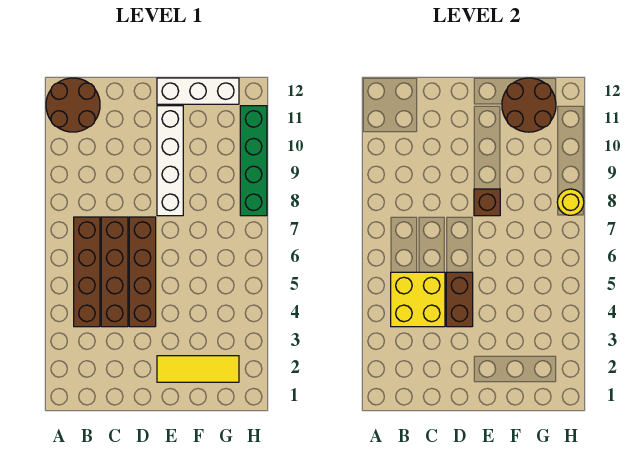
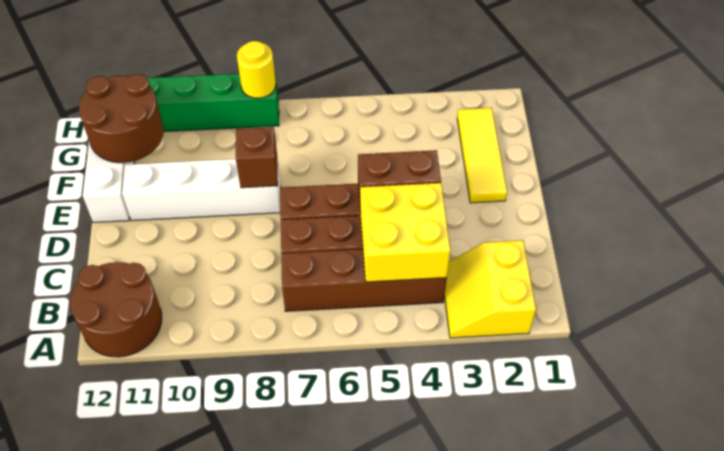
none -> yellow slope A2:B3 level 1 top 2

